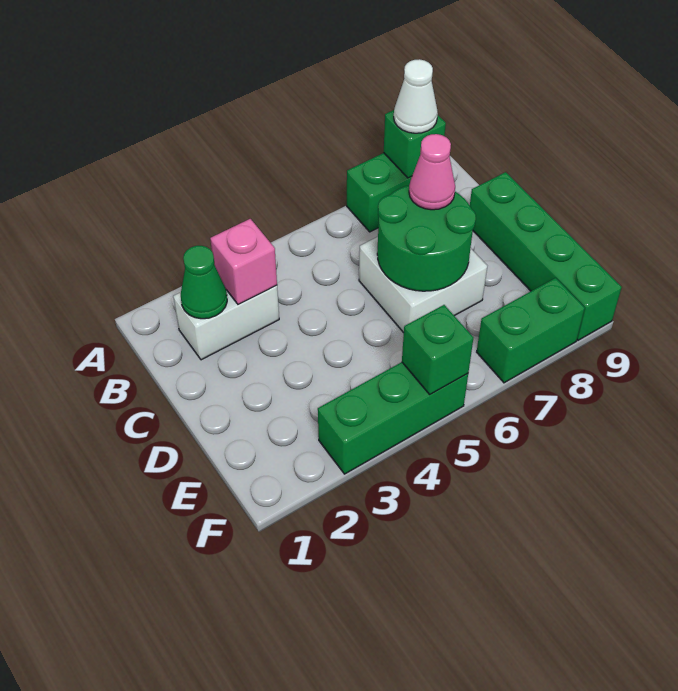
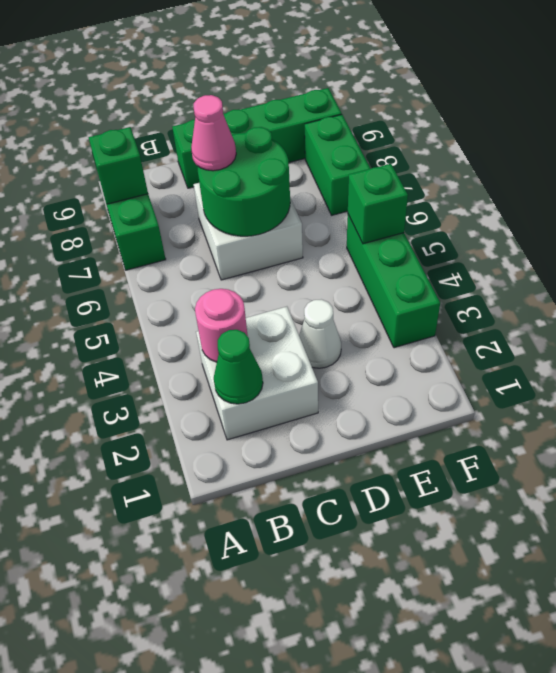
white cone A8 level 3 -> white cone D3 level 1
white brick B2:B3 level 1 -> white brick B2:C3 level 1
pink brick B3 level 2 -> pink round brick B3 level 2

